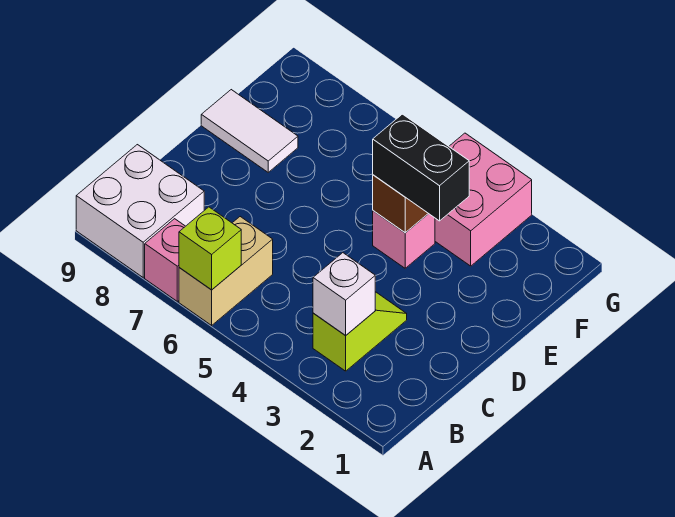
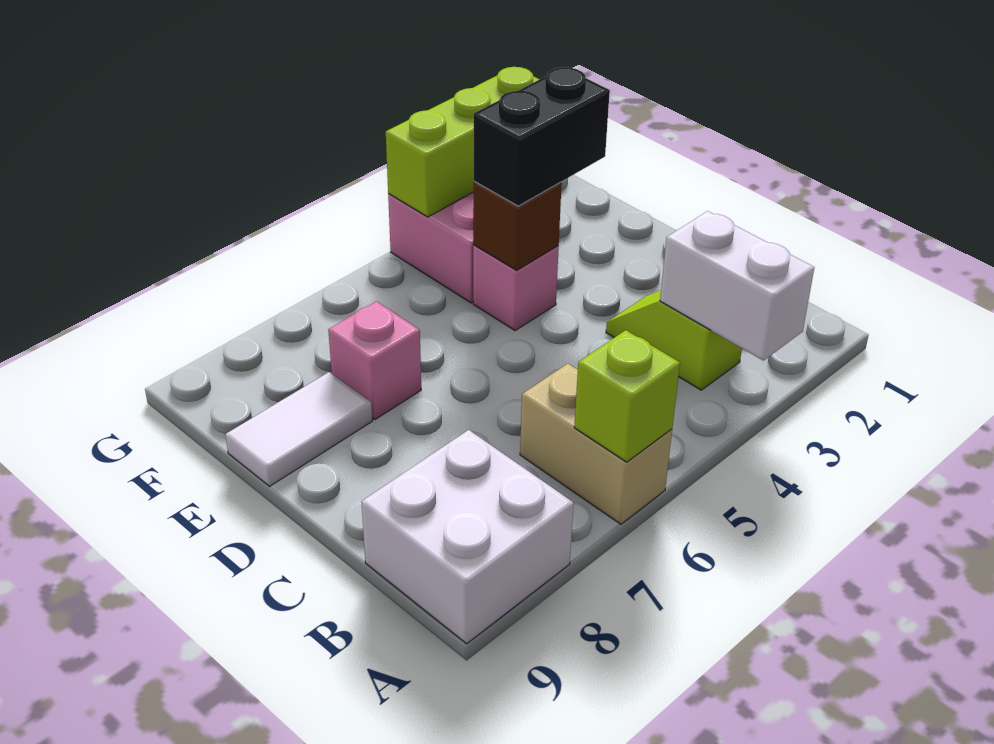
pink brick A7 level 1 -> pink brick E7 level 1
white brick B3 level 2 -> white brick A3:B3 level 2
none -> lime brick G2:G4 level 2

